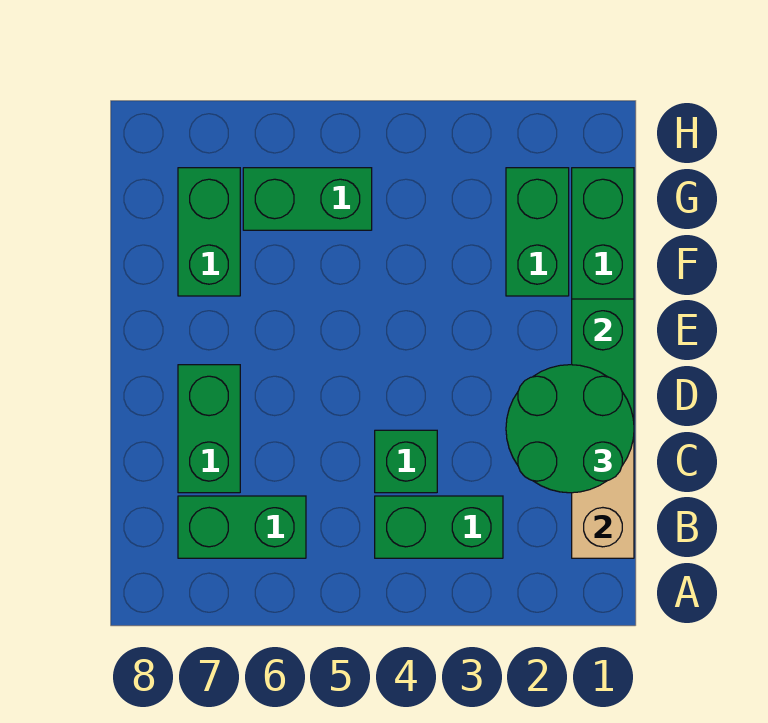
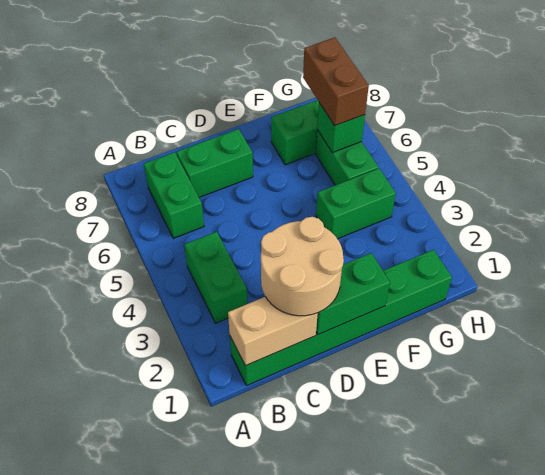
green round brick C1:D2 level 3 -> tan round brick C1:D2 level 3
green brick C4 level 1 -> green brick G6 level 2
green brick F2:G2 level 1 -> green brick F4:G4 level 1
none -> brown brick G6:G7 level 3

